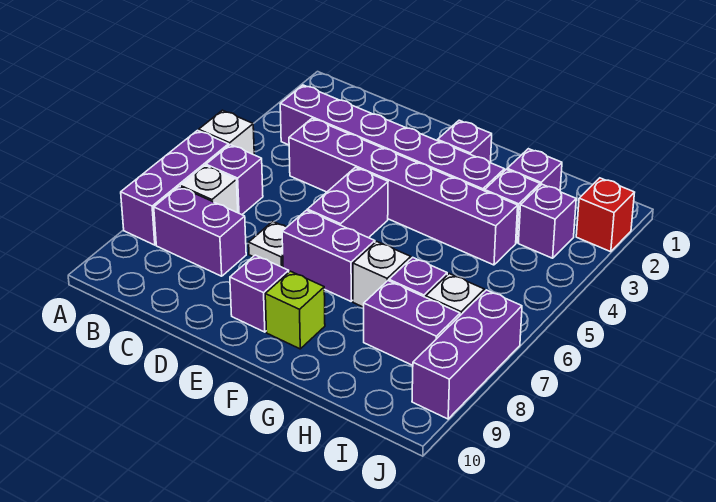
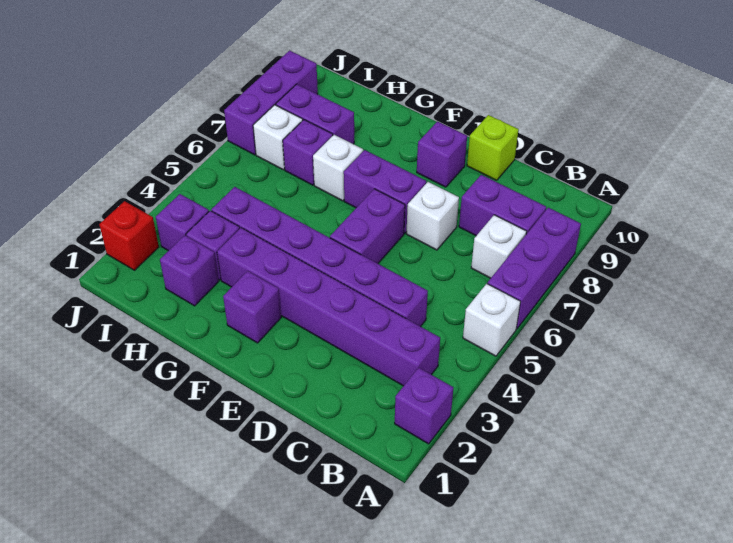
purple brick B6 level 1 -> purple brick A2 level 1
white plate D7 level 1 -> white brick D7 level 1
lime brick F9 level 1 -> lime brick D10 level 1

